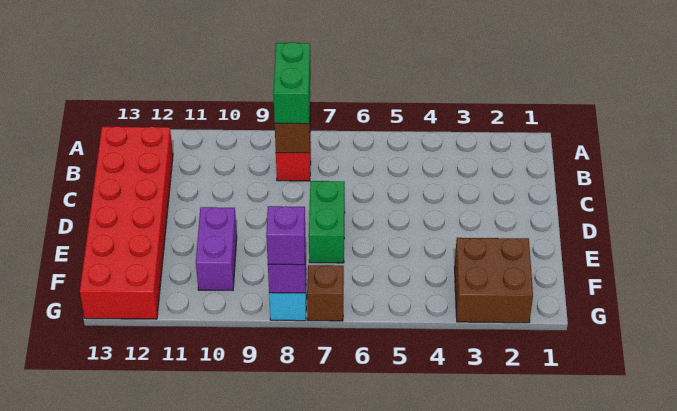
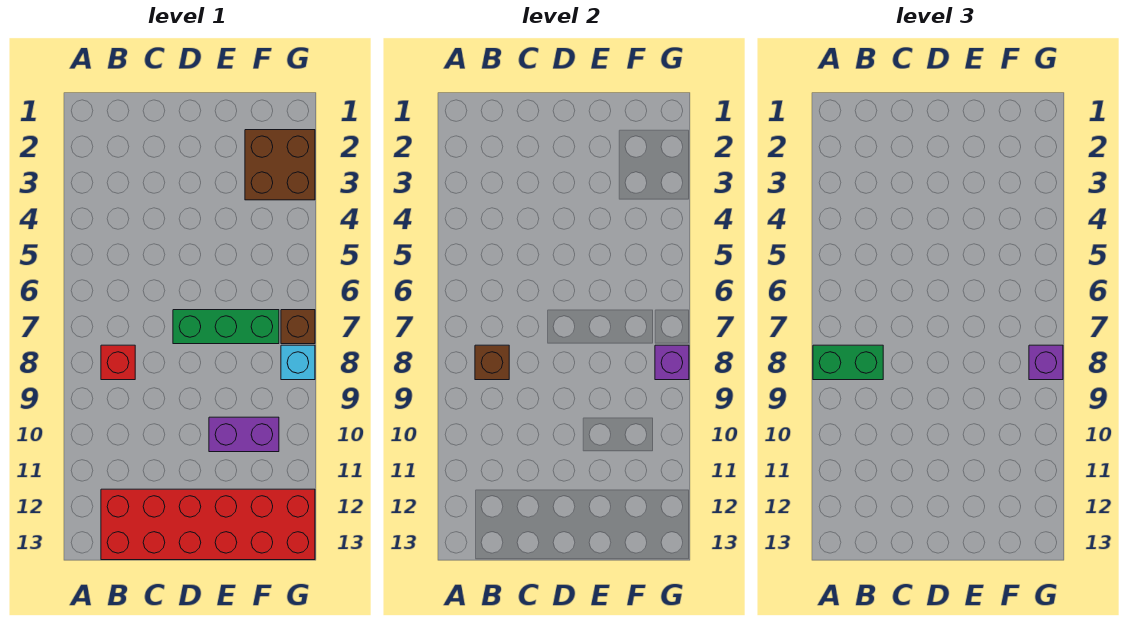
green brick D7:E7 level 1 -> green brick D7:F7 level 1

